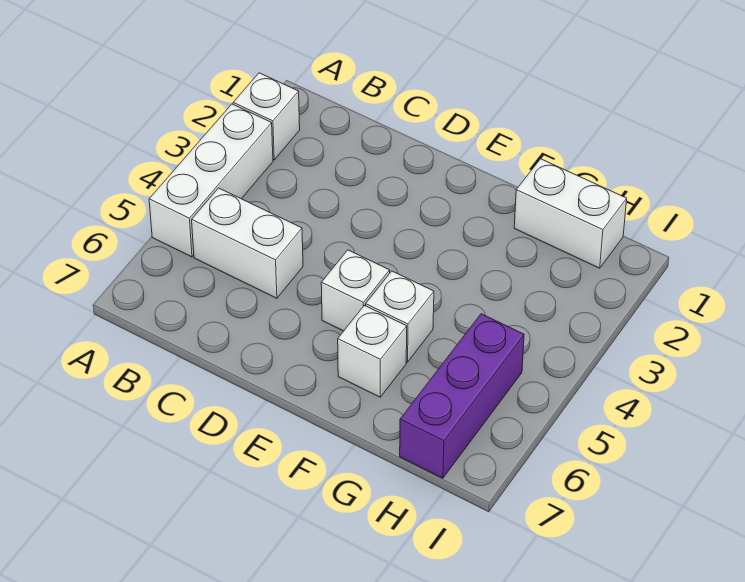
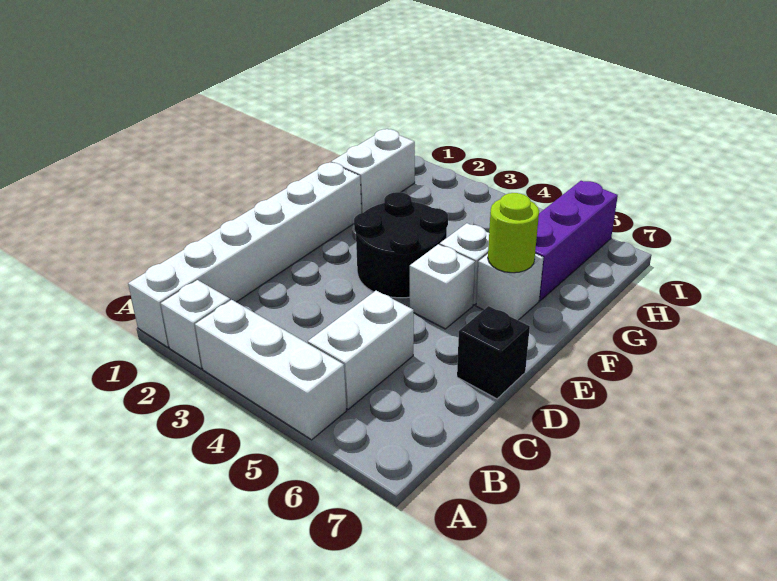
none -> white brick A1:F1 level 1
none -> black brick D7 level 1
none -> black round brick E3:F4 level 1
none -> lime round brick F6 level 2
purple brick H5:H7 level 1 -> purple brick G6:I6 level 1

